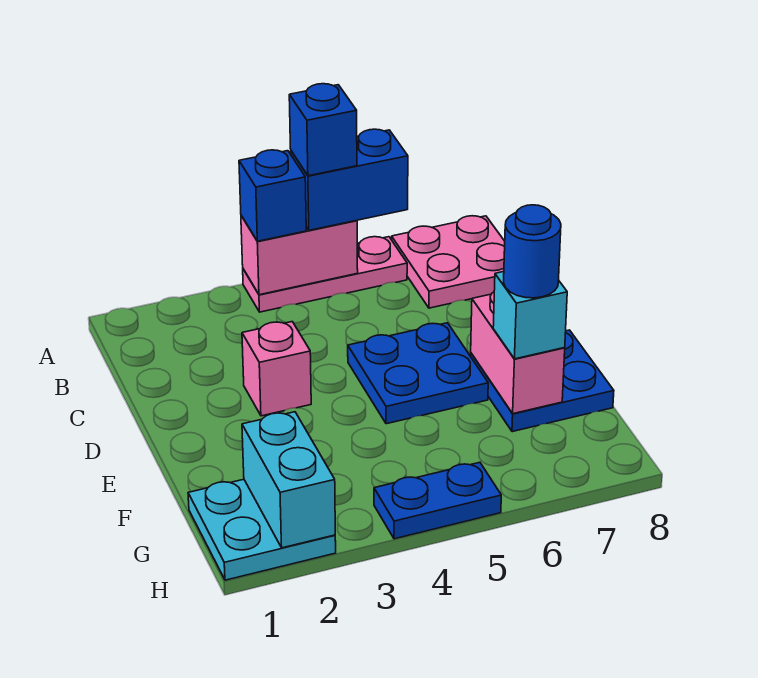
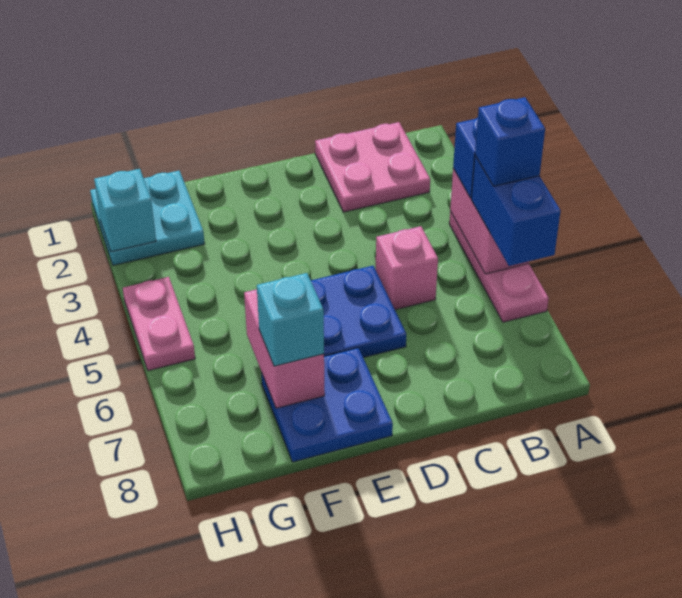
pink plate A7:B8 level 1 -> pink plate B1:C2 level 1
pink brick D3 level 1 -> pink brick C5 level 1
pink brick E7:F7 level 2 -> pink brick F6:F7 level 2
blue round brick F7 level 4 -> none
cyan brick G2:H2 level 2 -> cyan brick H2 level 2
blue plate H4:H5 level 1 -> pink plate H4:H5 level 1

